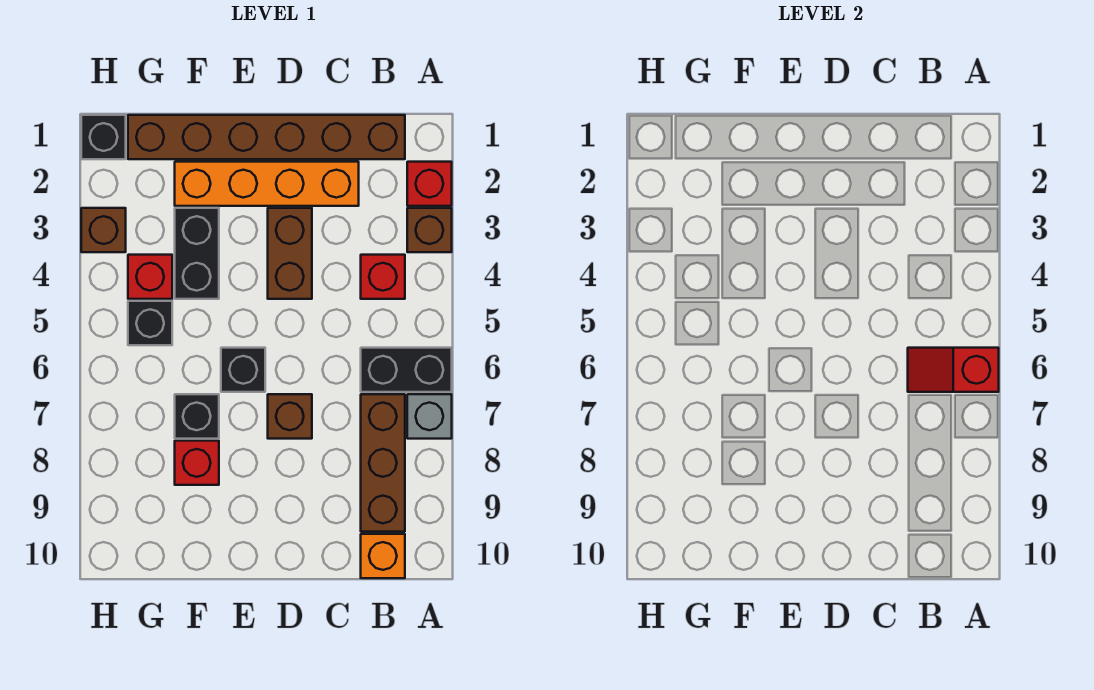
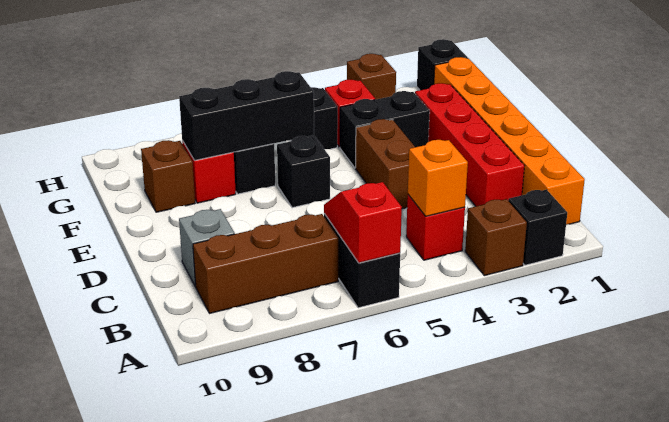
red brick A2 level 1 -> black brick A2 level 1
grey brick A7 level 1 -> grey brick C9 level 1
brown brick B1:G1 level 1 -> orange brick B1:G1 level 1
orange brick B10 level 1 -> orange brick B4 level 2
orange brick C2:F2 level 1 -> red brick C2:F2 level 1
brown brick D3:D4 level 1 -> brown brick D4:E4 level 1
brown brick D7 level 1 -> brown brick F9 level 1
none -> black brick F6:F8 level 2

